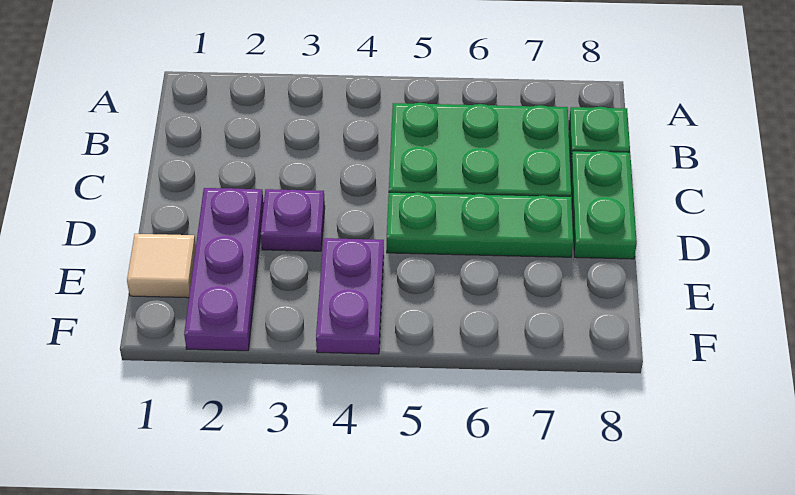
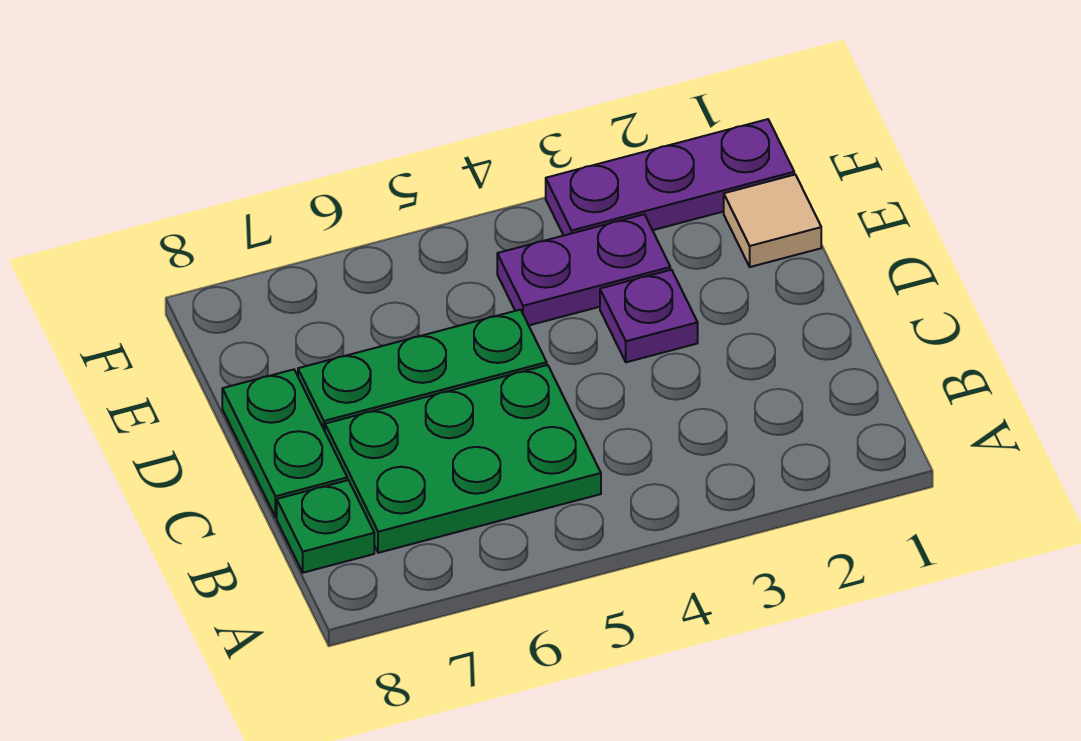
purple plate D2:F2 level 1 -> purple plate F1:F3 level 1
purple plate E4:F4 level 1 -> purple plate E3:E4 level 1

